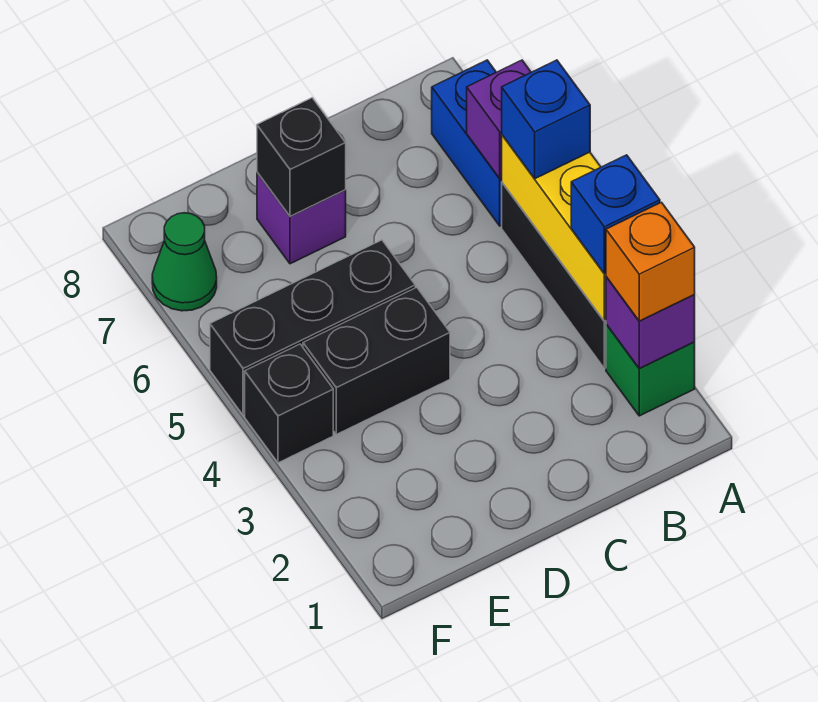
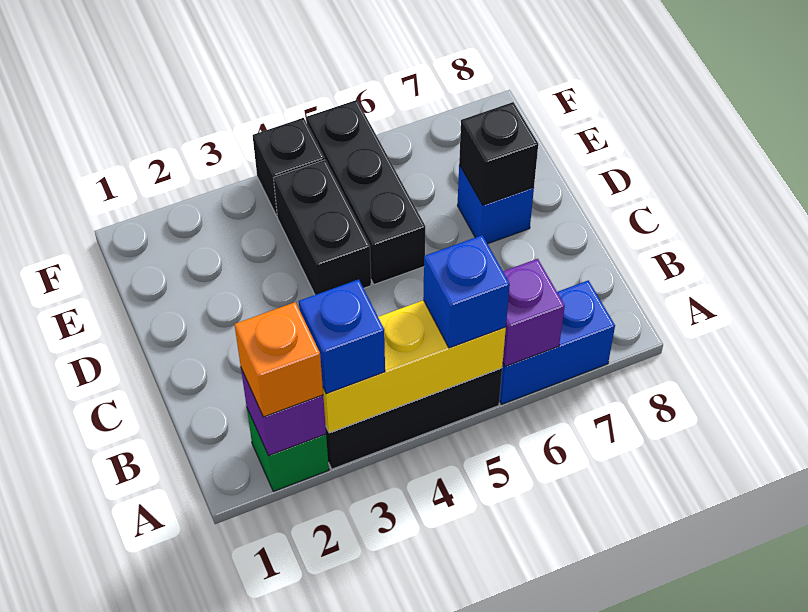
purple brick D7 level 1 -> blue brick D7 level 1
green cone F7 level 1 -> none

